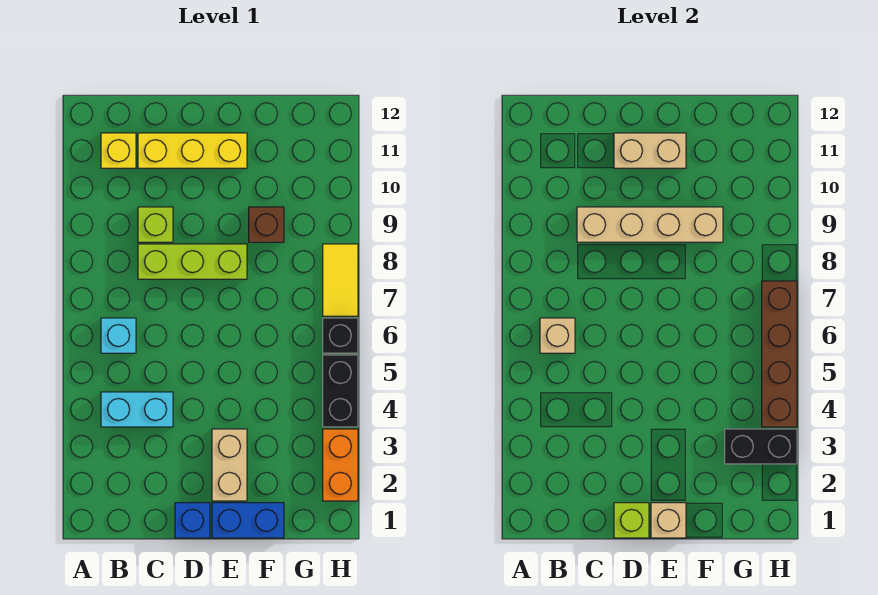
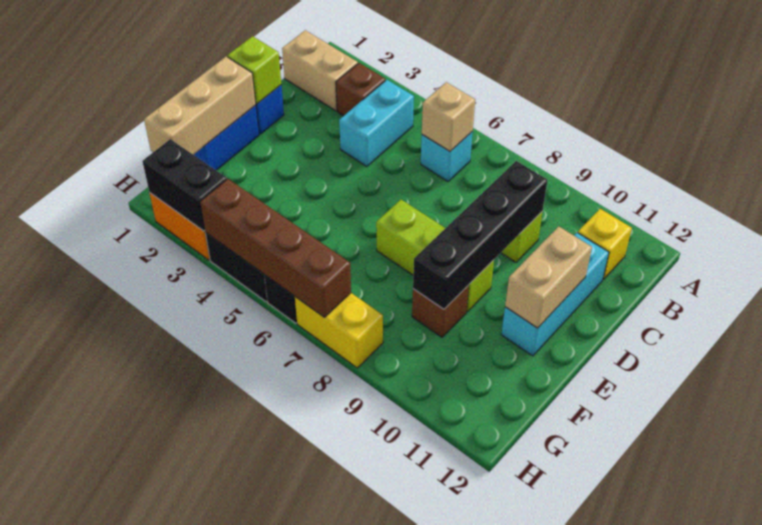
none -> brown brick B3 level 1
lime brick C8:E8 level 1 -> lime brick E7:E9 level 1
tan brick C9:F9 level 2 -> black brick C9:F9 level 2
yellow brick C11:E11 level 1 -> cyan brick C11:E11 level 1
tan brick E1 level 2 -> tan brick E1:G1 level 2
tan brick E2:E3 level 1 -> tan brick B1:B2 level 1
black brick G3:H3 level 2 -> black brick H2:H3 level 2
yellow tile H7:H8 level 1 -> yellow brick H7:H8 level 1

